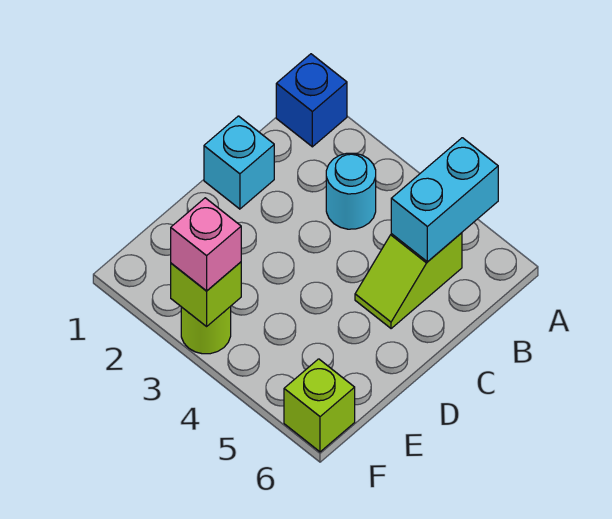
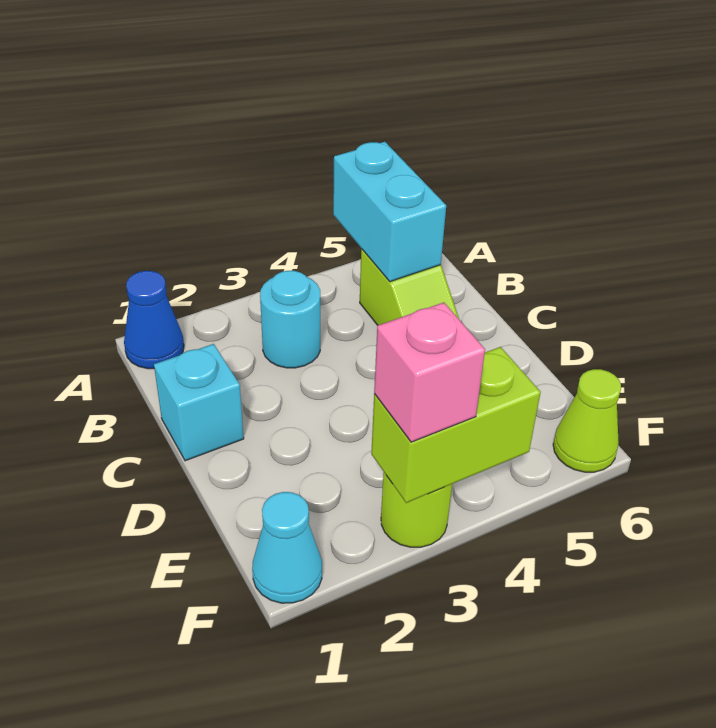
blue brick A1 level 1 -> blue cone A1 level 1
none -> cyan cone F1 level 1
lime brick F3 level 2 -> lime brick F3:F4 level 2
lime brick F6 level 1 -> lime cone F6 level 1

